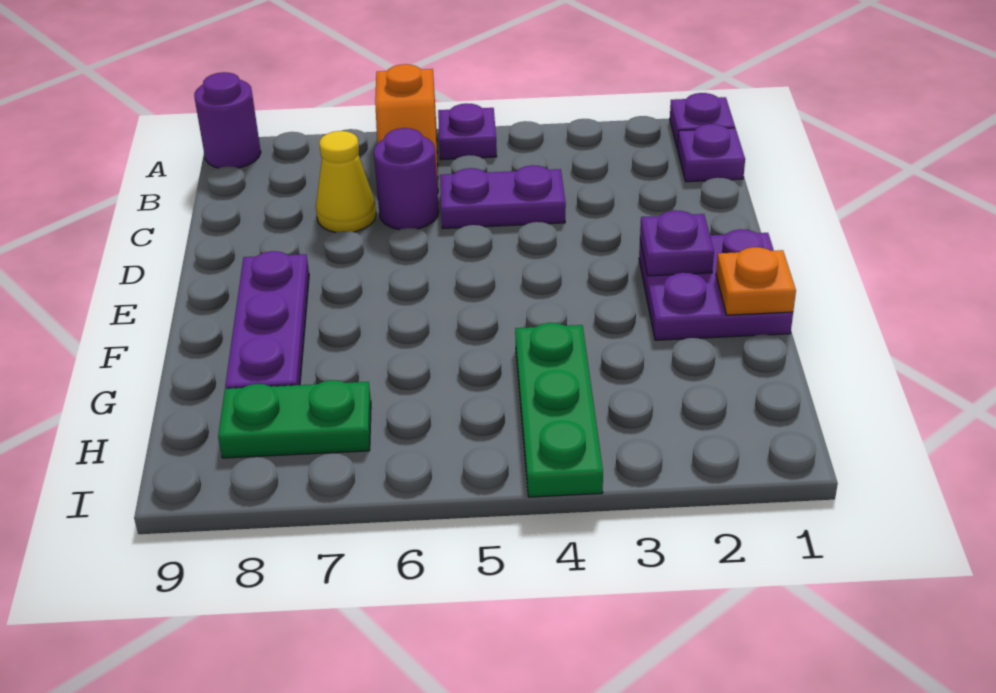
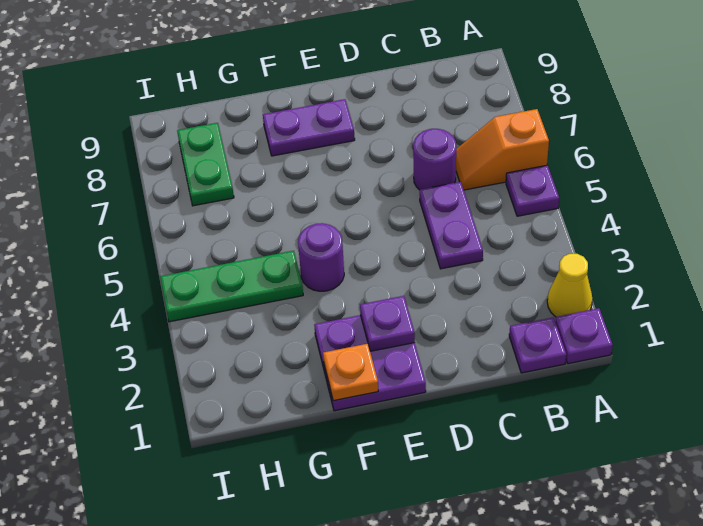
purple round brick A9 level 1 -> purple round brick F4 level 1
yellow cone C7 level 1 -> yellow cone A2 level 1
purple plate E8:G8 level 1 -> purple plate E8:F8 level 1

